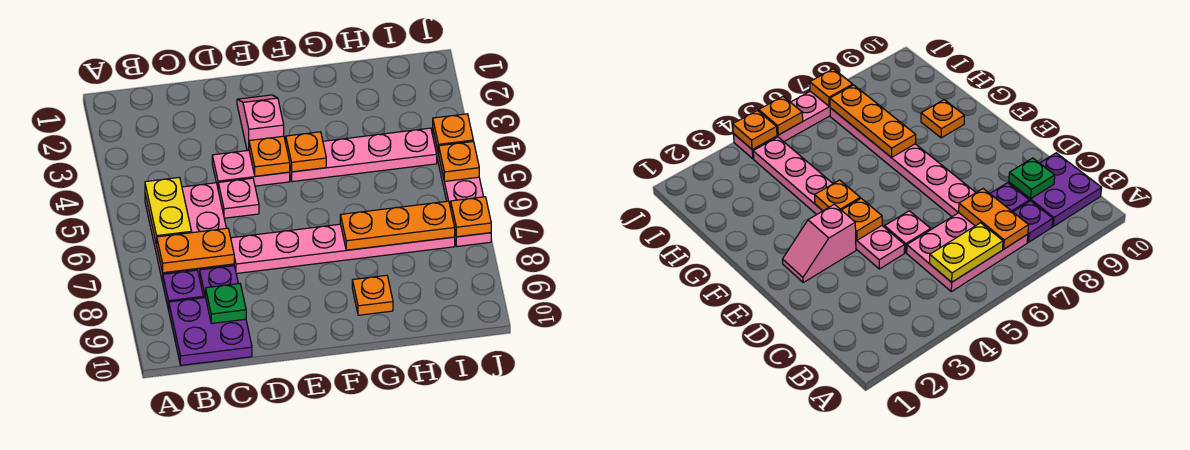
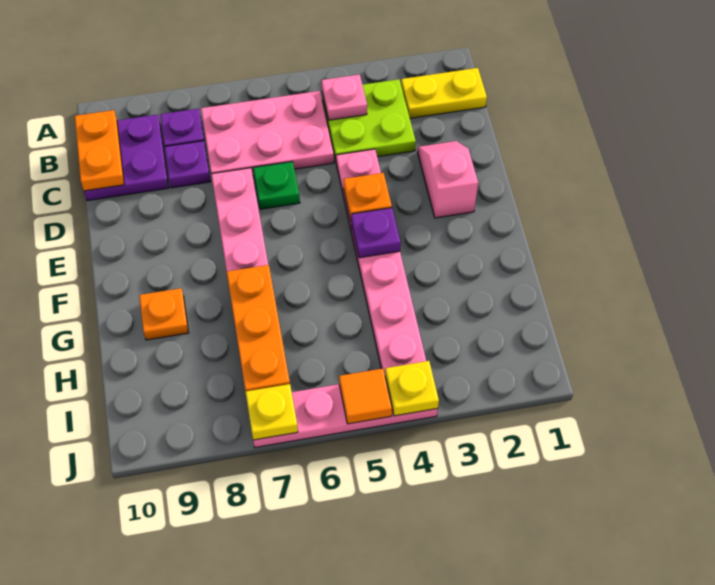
none -> lime plate B3:C4 level 1
yellow plate B5:B6 level 2 -> yellow plate B1:B2 level 1
orange plate B7:C7 level 2 -> orange plate B10:C10 level 2
green plate C9 level 2 -> green plate D6 level 1
pink plate D5 level 1 -> pink plate B4 level 2
pink slope E2:E3 level 1 top 3 -> pink slope D2:E2 level 1 top E
orange plate F4 level 2 -> purple plate F4 level 2
orange plate J4 level 2 -> yellow plate J4 level 2
orange plate J5 level 2 -> orange tile J5 level 2
orange plate J7 level 2 -> yellow plate J7 level 2

